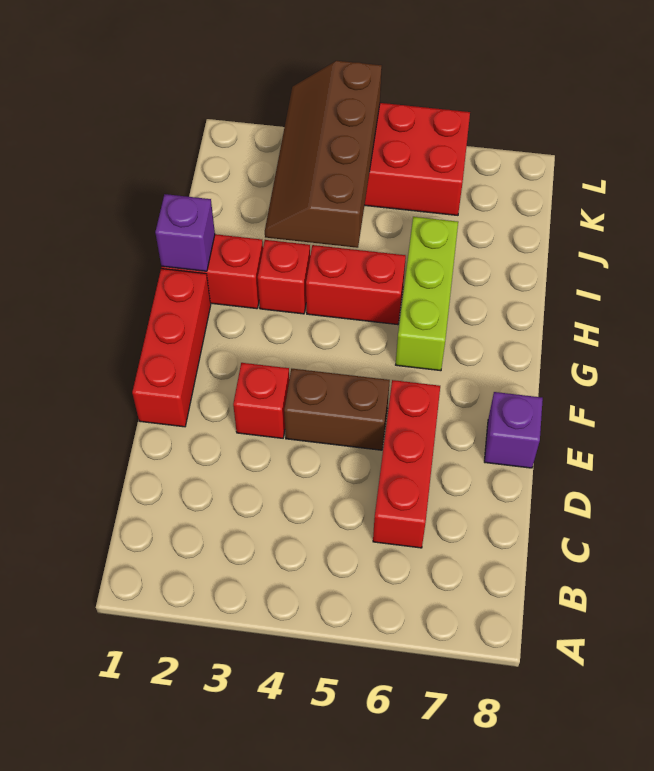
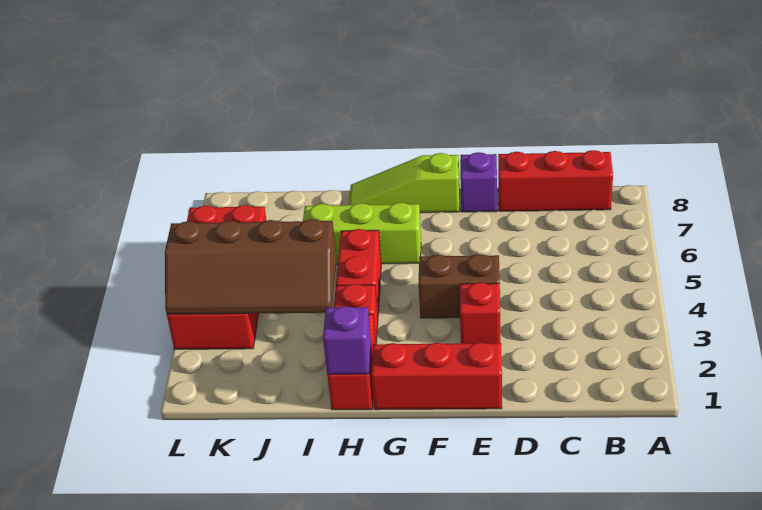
red brick C6:E6 level 1 -> red brick B8:D8 level 1
brown brick E4:E5 level 1 -> brown brick E4:F4 level 1
none -> lime slope F8:H8 level 1 top F

